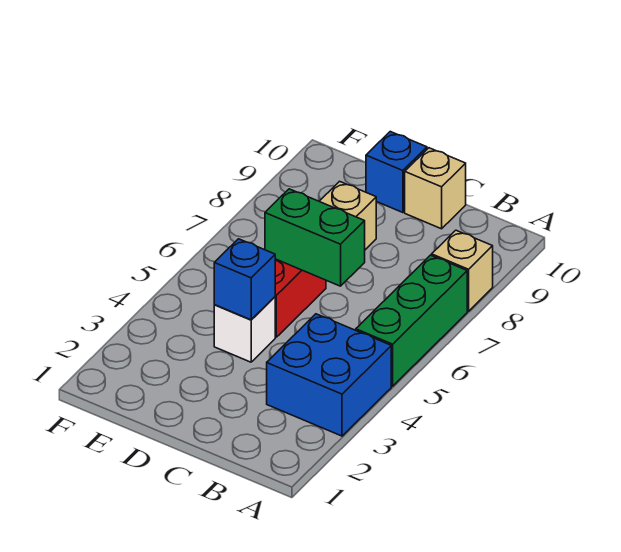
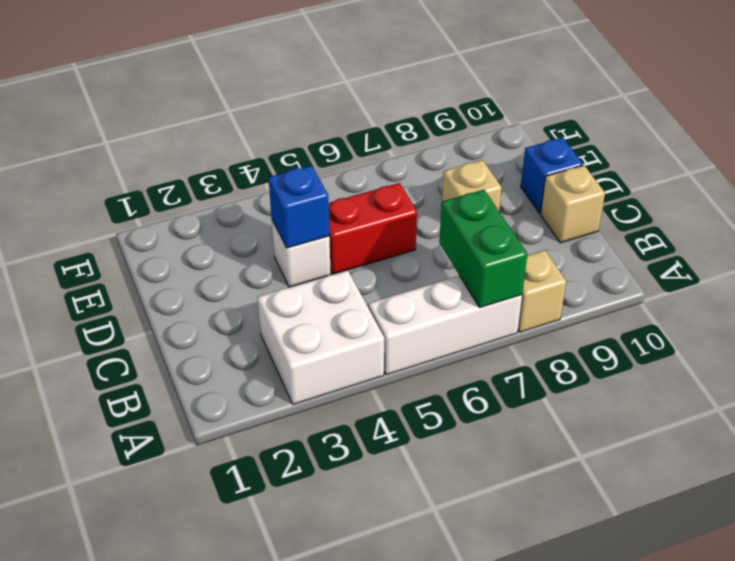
blue brick A3:B4 level 1 -> white brick A3:B4 level 1
green brick A5:A7 level 1 -> white brick A5:A7 level 1
green brick C6:D6 level 2 -> green brick A7:B7 level 2

